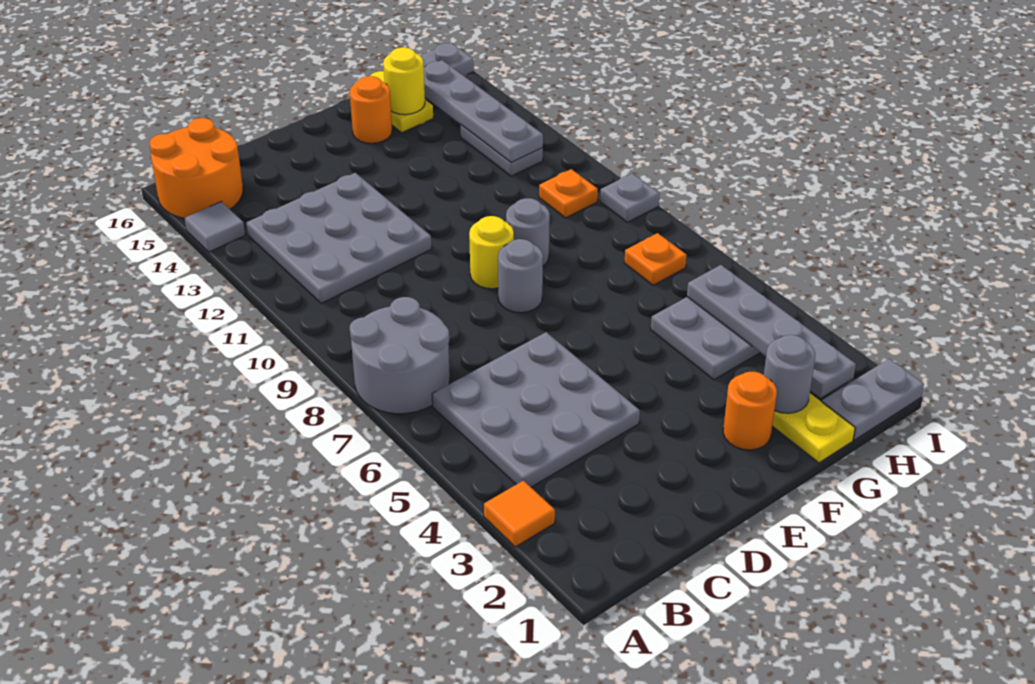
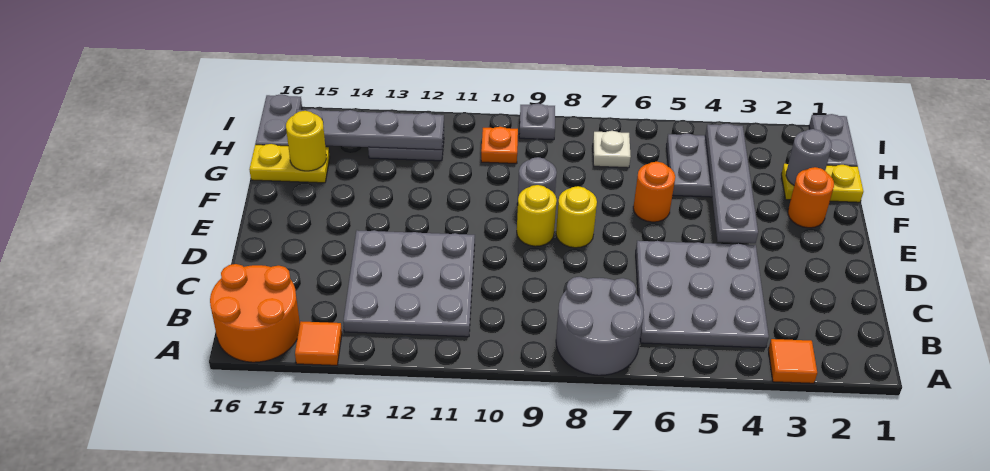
grey tile A14 level 1 -> orange tile A14 level 1
grey round brick E8 level 1 -> yellow round brick E8 level 1
orange round brick F15 level 1 -> orange round brick F6 level 1
grey plate H2:H5 level 2 -> grey plate E4:H4 level 2
orange plate H7 level 1 -> white plate H7 level 1

